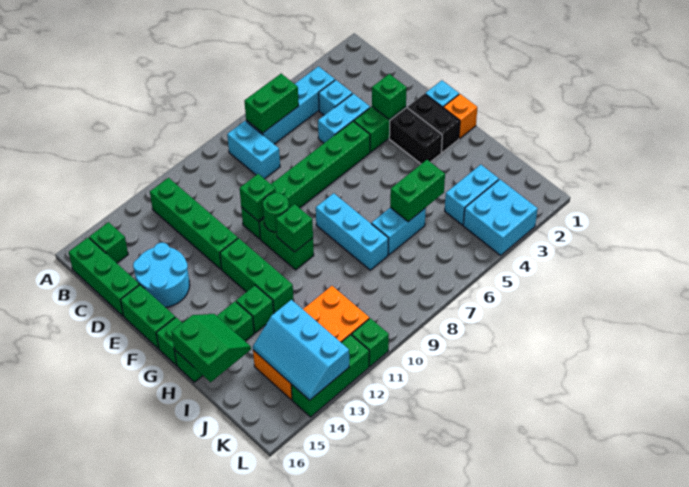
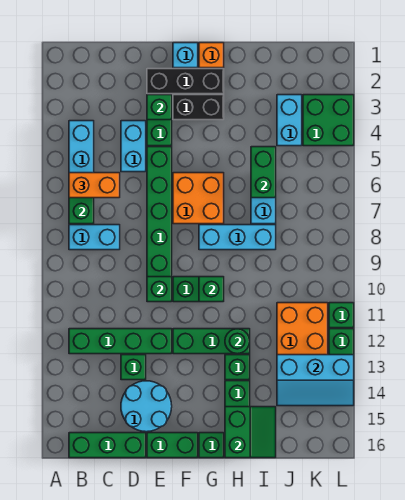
none -> orange brick B6:C6 level 3
green brick B15 level 1 -> green brick D13 level 1
cyan brick C4 level 1 -> none
black brick F2:G2 level 1 -> black brick E2:G2 level 1
none -> orange brick F6:G7 level 1
green round brick F10 level 2 -> green round brick H12 level 2
green slope H15:I16 level 2 top 16 -> green slope H15:I16 level 2 top H
cyan brick K3:L4 level 1 -> green brick K3:L4 level 1

